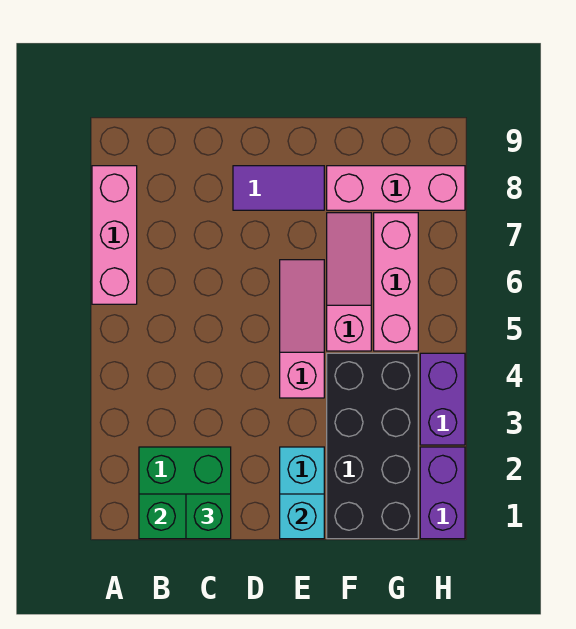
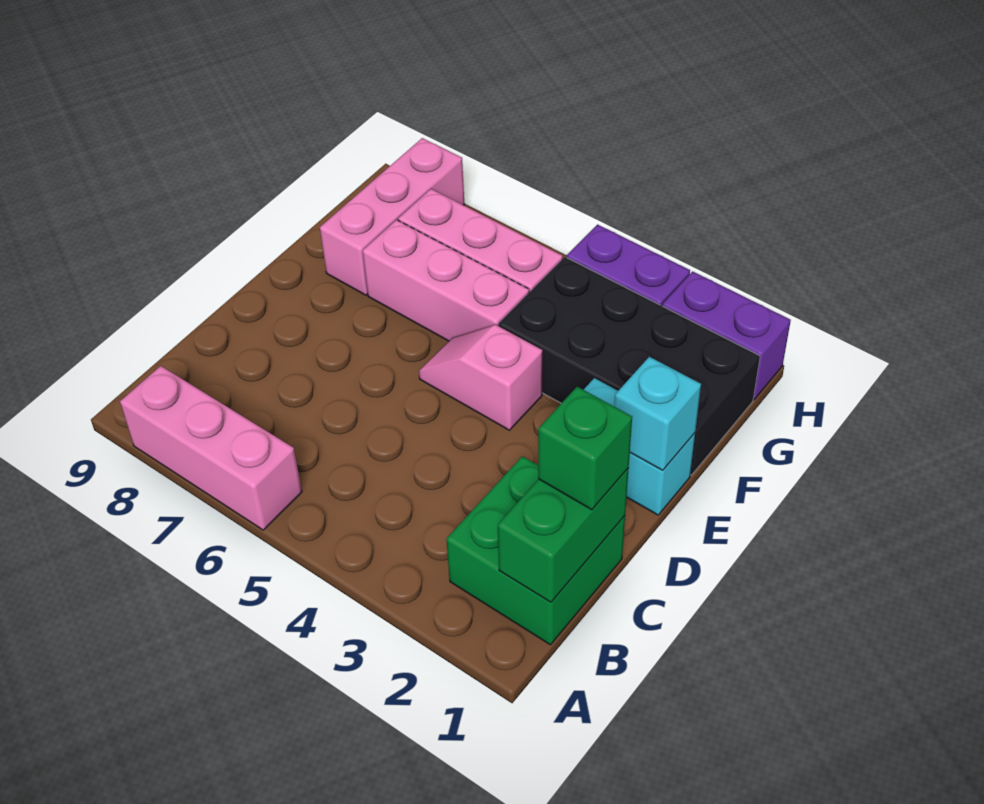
purple tile D8:E8 level 1 -> none
pink slope E4:E6 level 1 top 4 -> pink slope E4:E5 level 1 top 4
pink slope F5:F7 level 1 top 5 -> pink brick F5:F7 level 1

